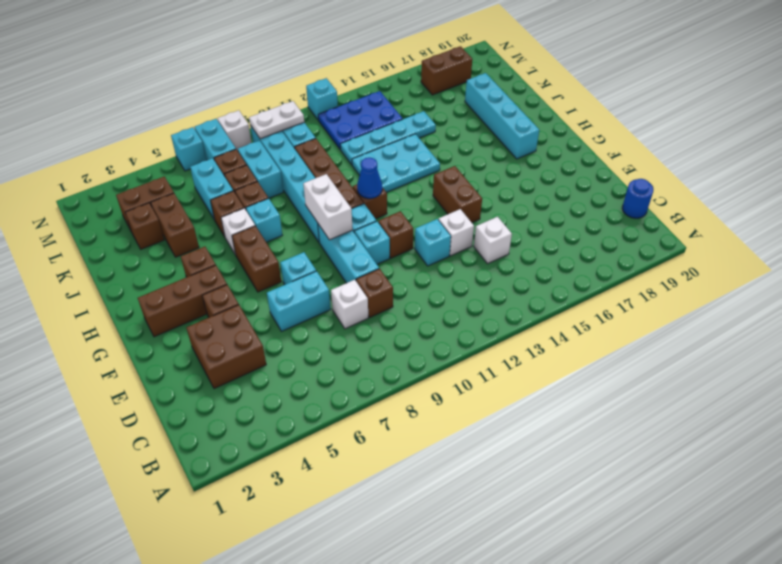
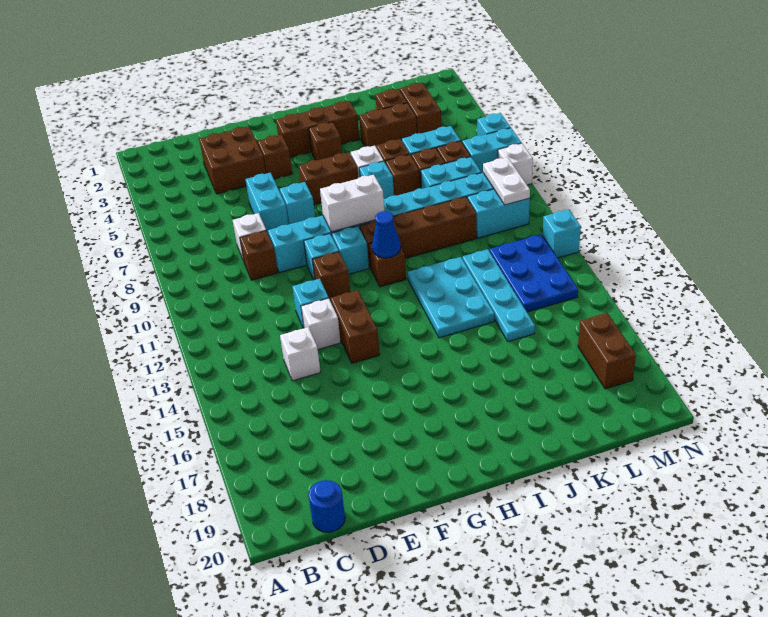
brown brick F14:G14 level 1 -> brown brick F13:F14 level 1
brown brick G2:G4 level 1 -> brown brick G3:I3 level 1
cyan brick H18:K18 level 1 -> none

